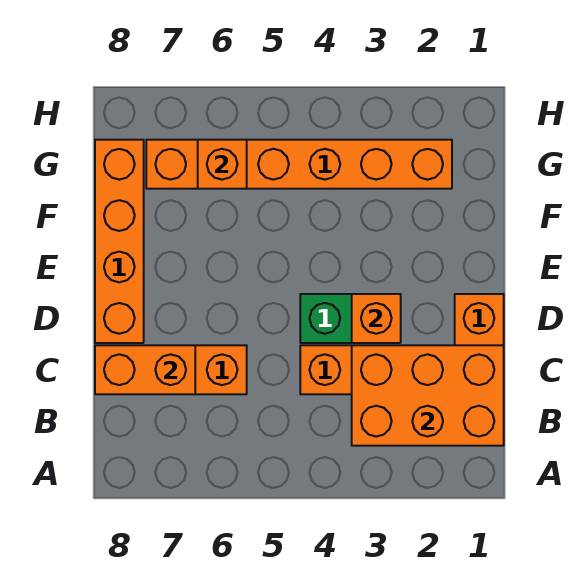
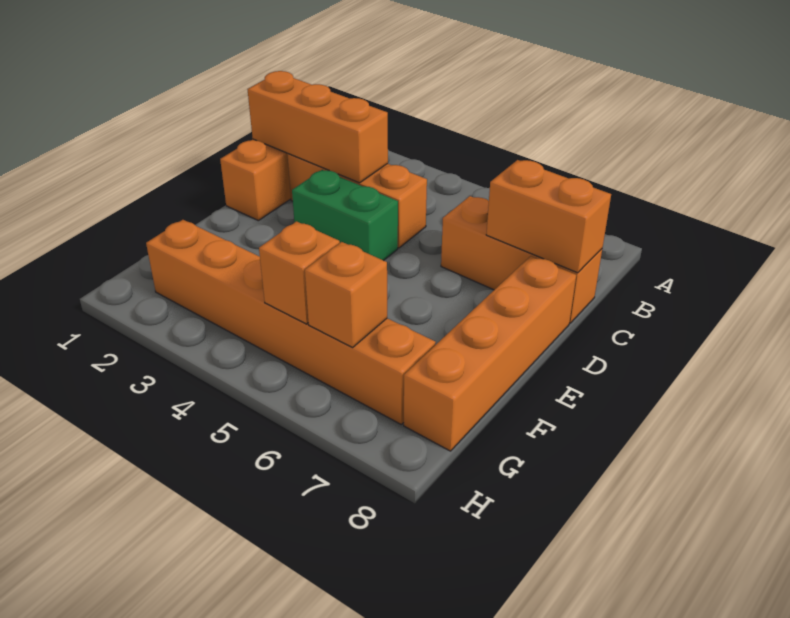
orange brick B1:C3 level 2 -> orange brick C1:C3 level 2
orange brick D3 level 2 -> orange brick G5 level 2

